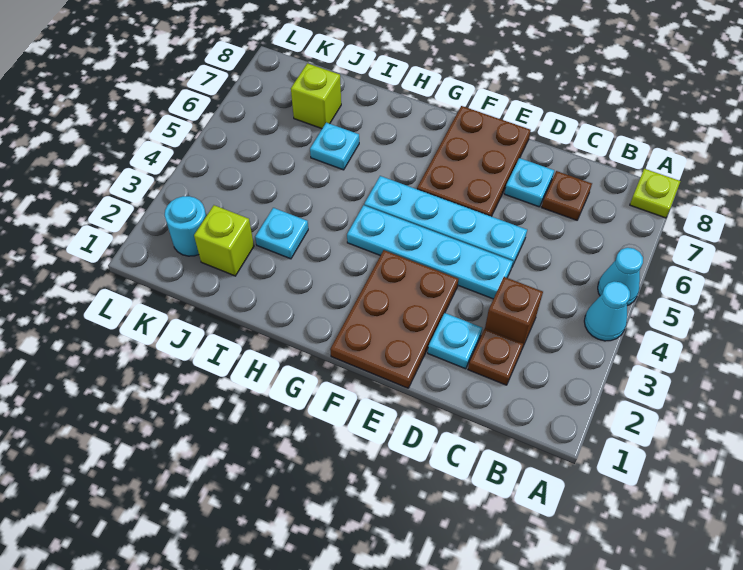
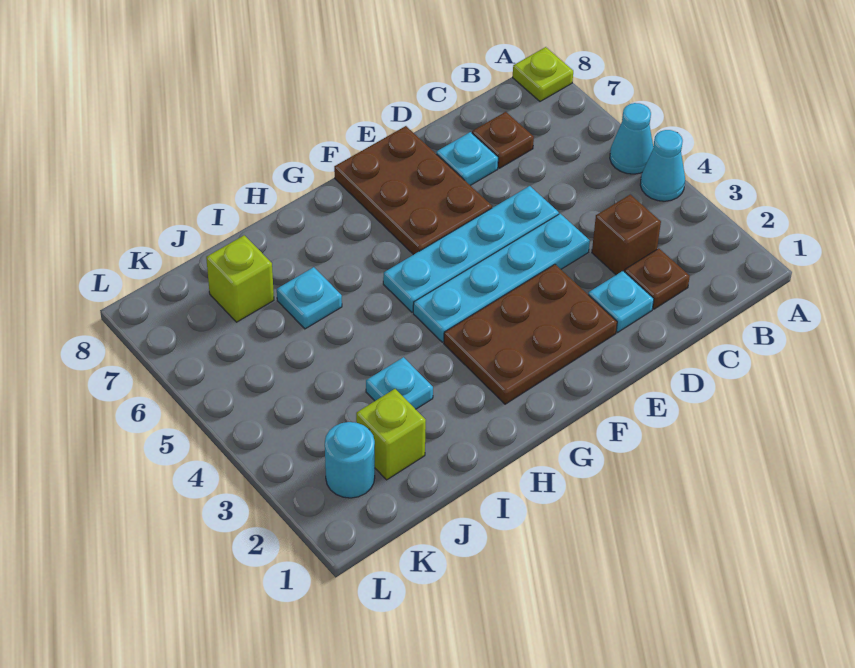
brown plate E1:F3 level 1 -> brown plate E2:G3 level 1

